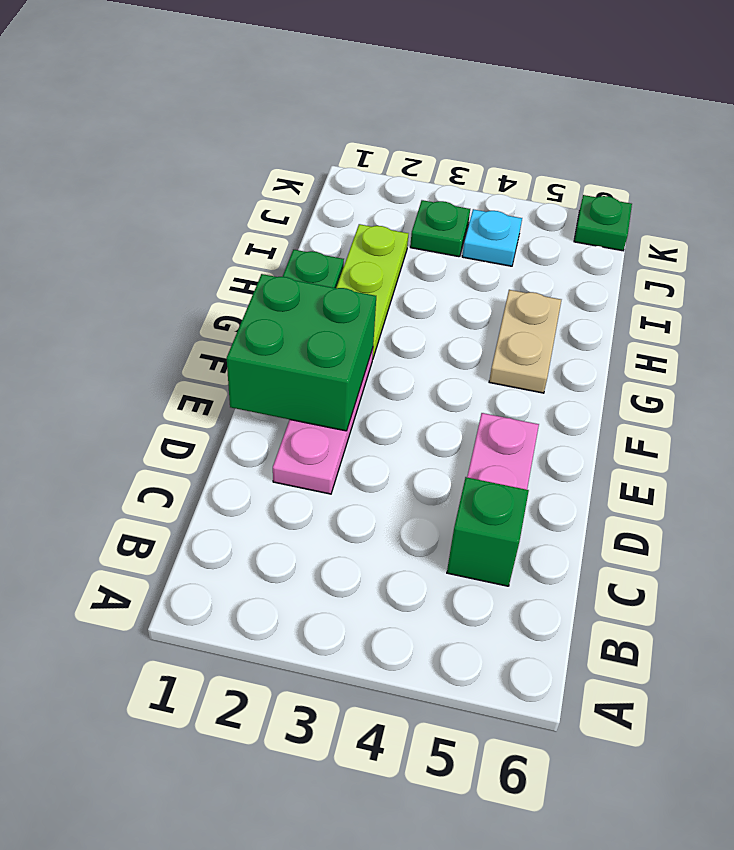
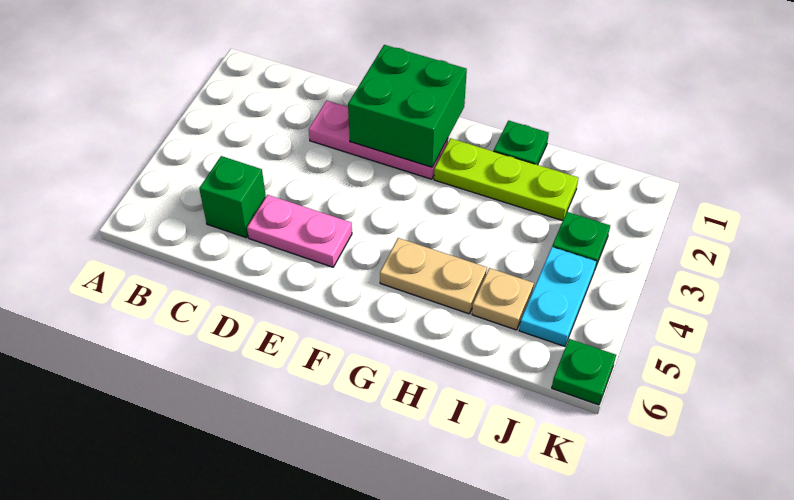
none -> tan plate I5 level 1
cyan plate J4 level 1 -> cyan plate J4:J5 level 1

